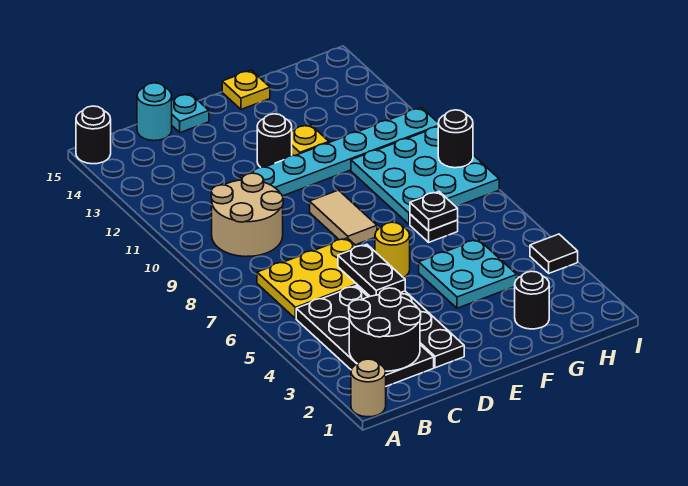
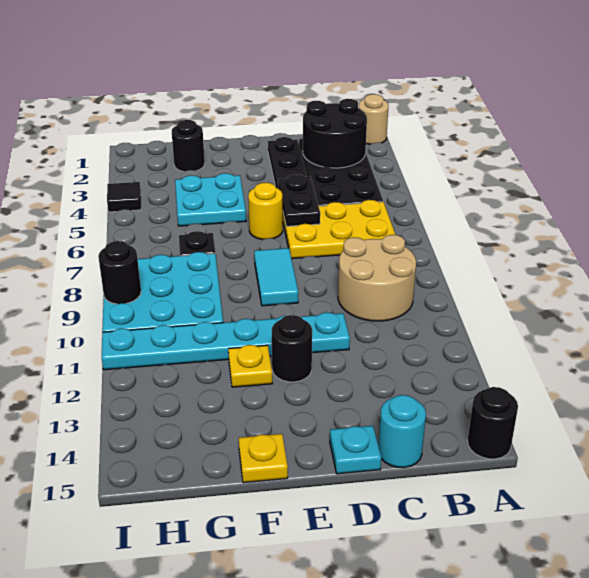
tan tile E8:E9 level 1 -> cyan tile E8:E9 level 1
black plate G7 level 2 -> none

